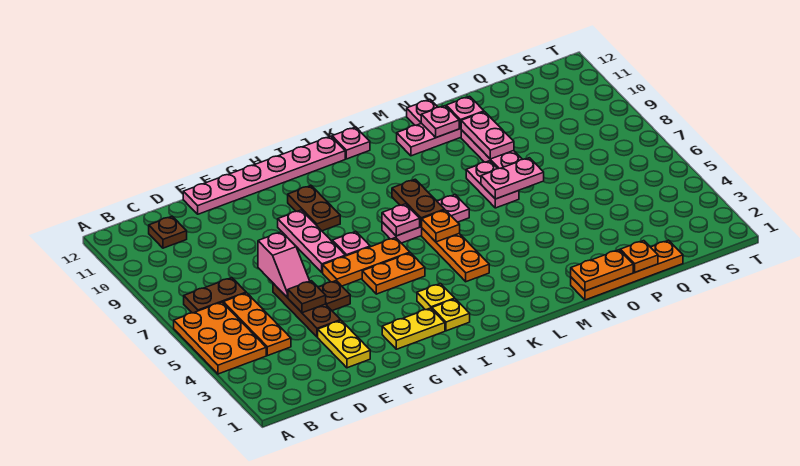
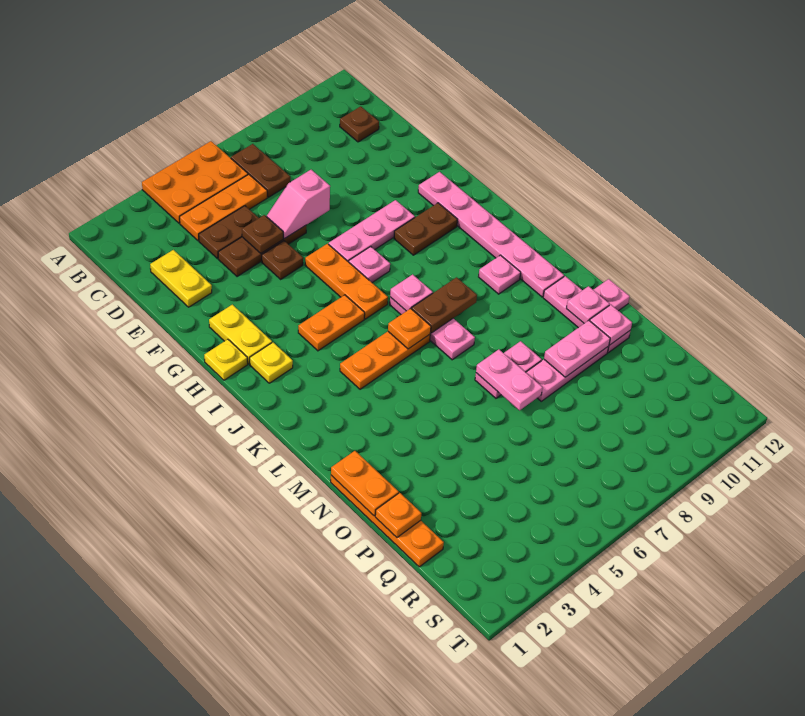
none -> brown plate D4:D5 level 1
yellow plate E2:E3 level 1 -> yellow plate D2:E2 level 1
pink plate E12:J12 level 1 -> pink plate G11:L11 level 1
orange plate H5:I5 level 1 -> orange plate I4:I5 level 1
yellow plate I3 level 1 -> yellow plate H1 level 1
pink plate K12 level 1 -> pink plate K10 level 1

